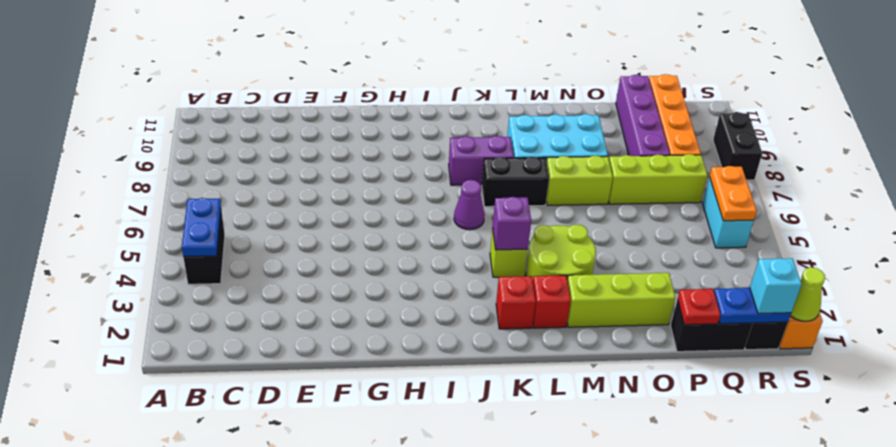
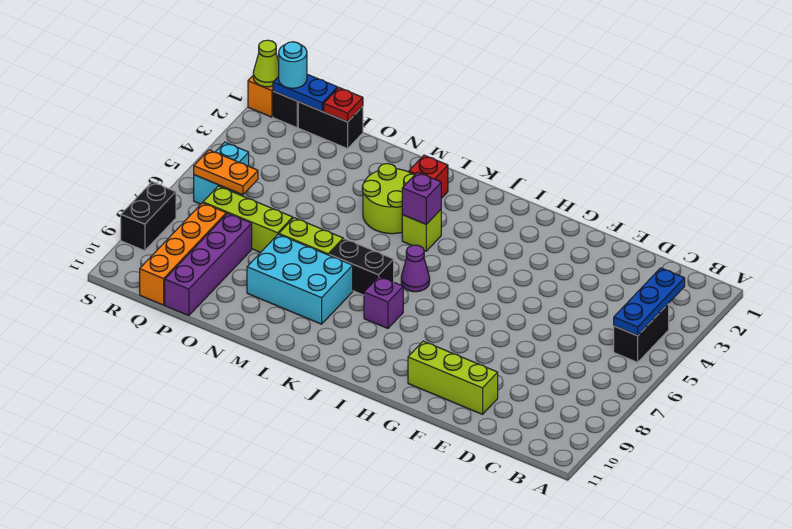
blue plate B4:B5 level 2 -> blue plate B3:B5 level 2
purple brick J8:K8 level 1 -> purple brick J8 level 1
red brick K2 level 1 -> none
lime brick M2:O2 level 1 -> lime brick E10:G10 level 1
cyan brick R1 level 3 -> cyan round brick R1 level 3
orange plate R5:R6 level 2 -> orange plate Q6:R6 level 2

